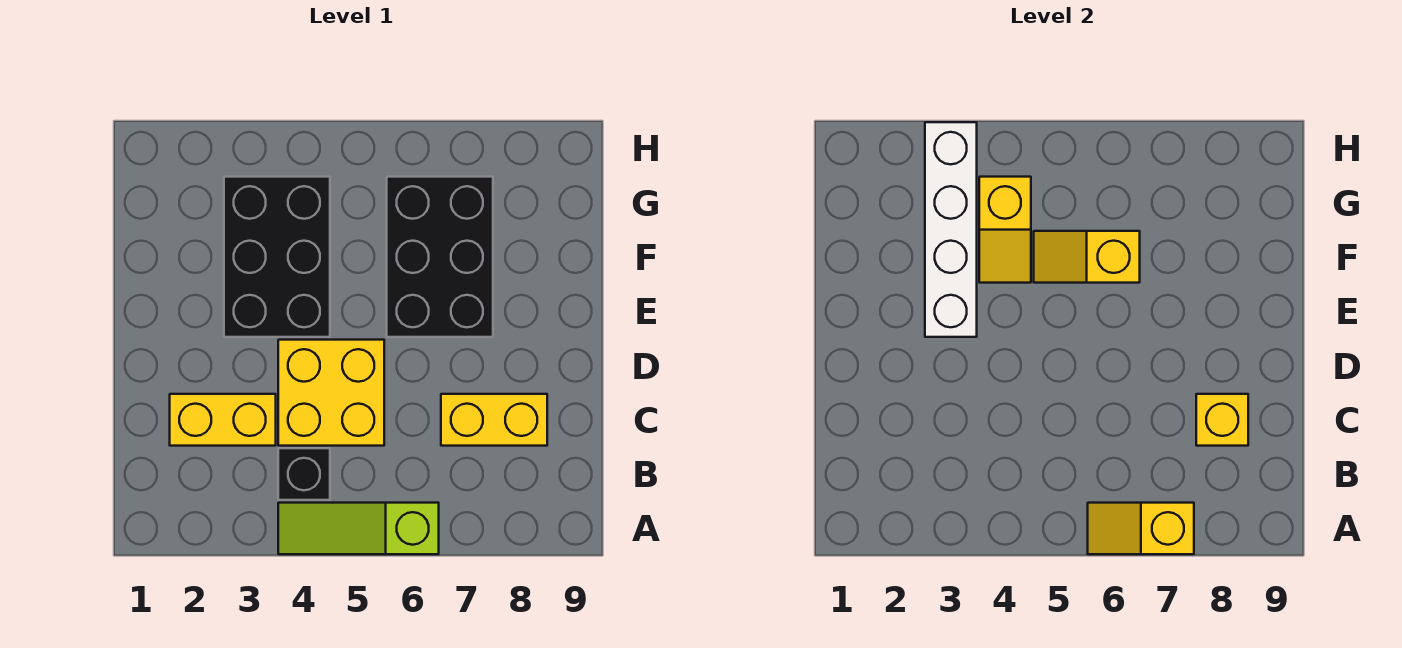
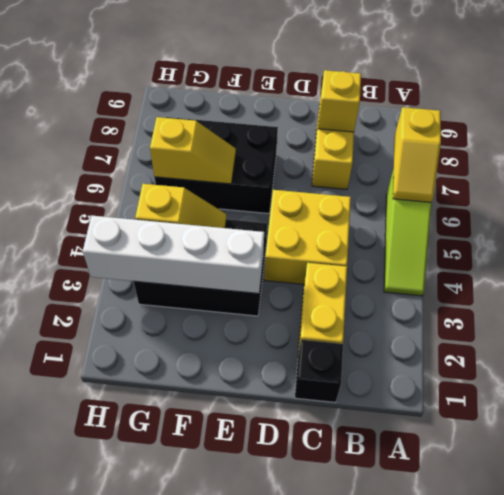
black brick B4 level 1 -> black brick C1 level 1
yellow slope F5:F6 level 2 top 6 -> yellow slope F6:G6 level 2 top G

